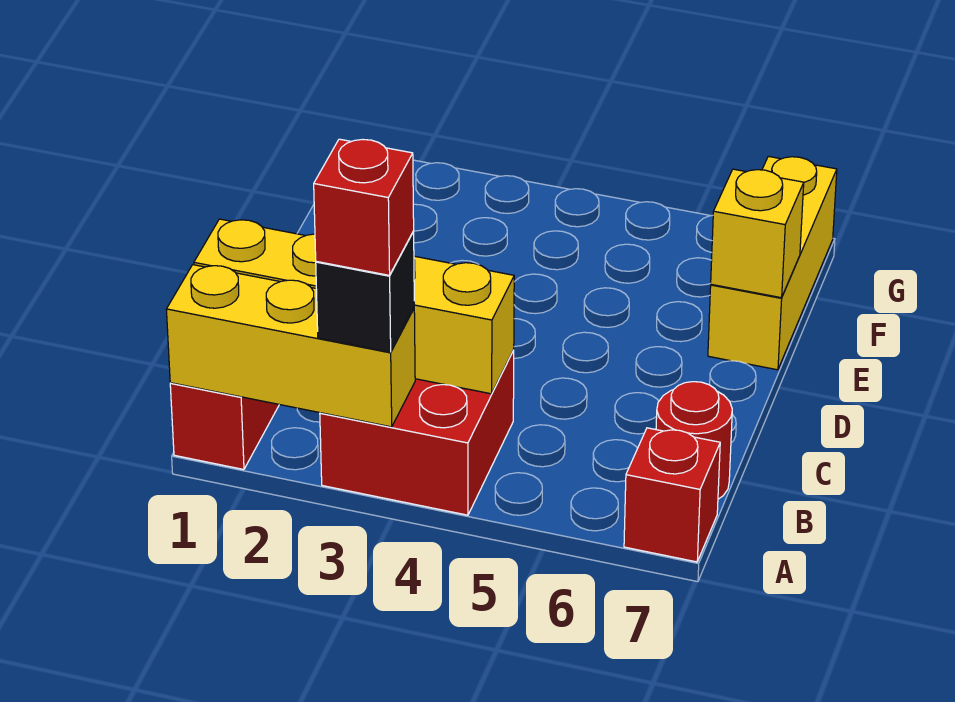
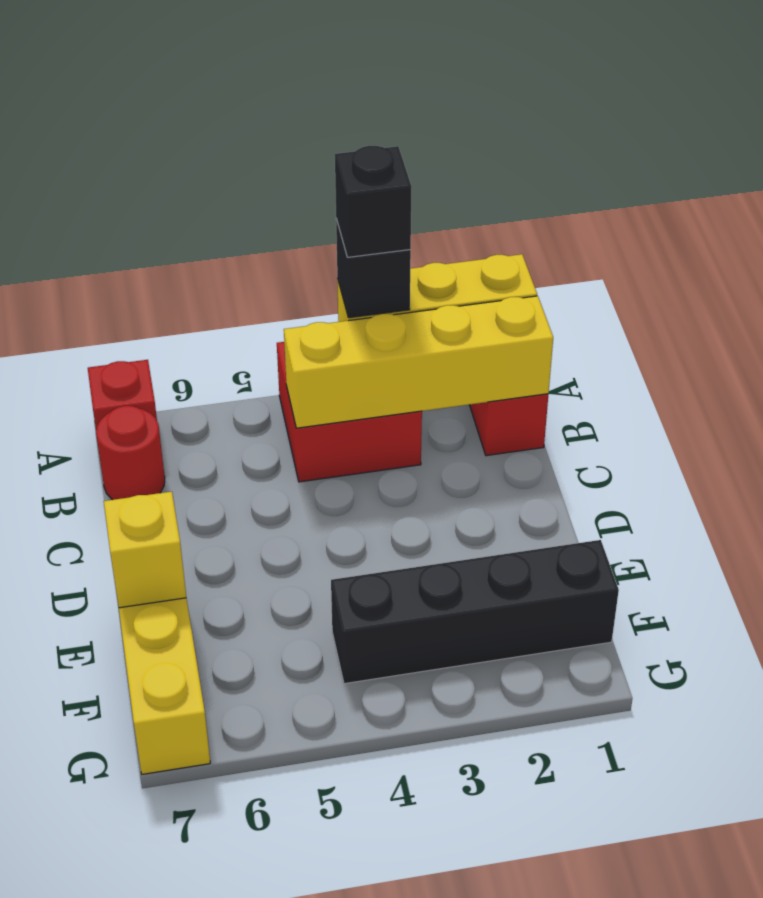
red brick A3 level 4 -> black brick A3 level 4
none -> black brick F1:F4 level 1

